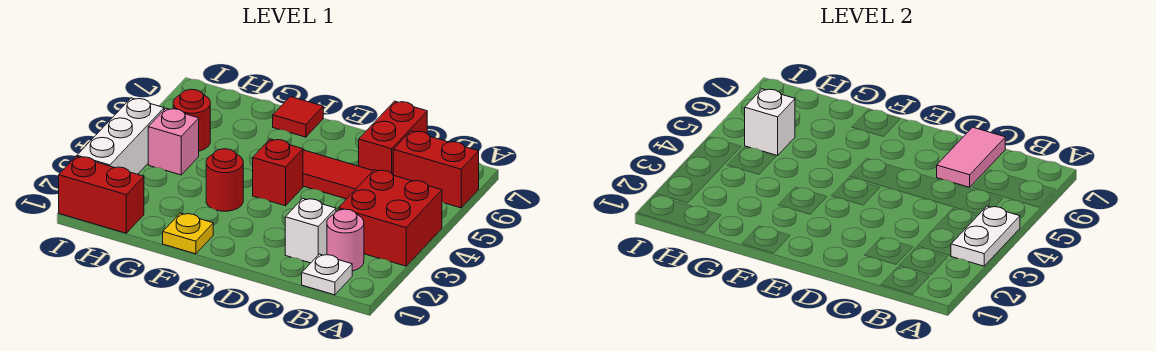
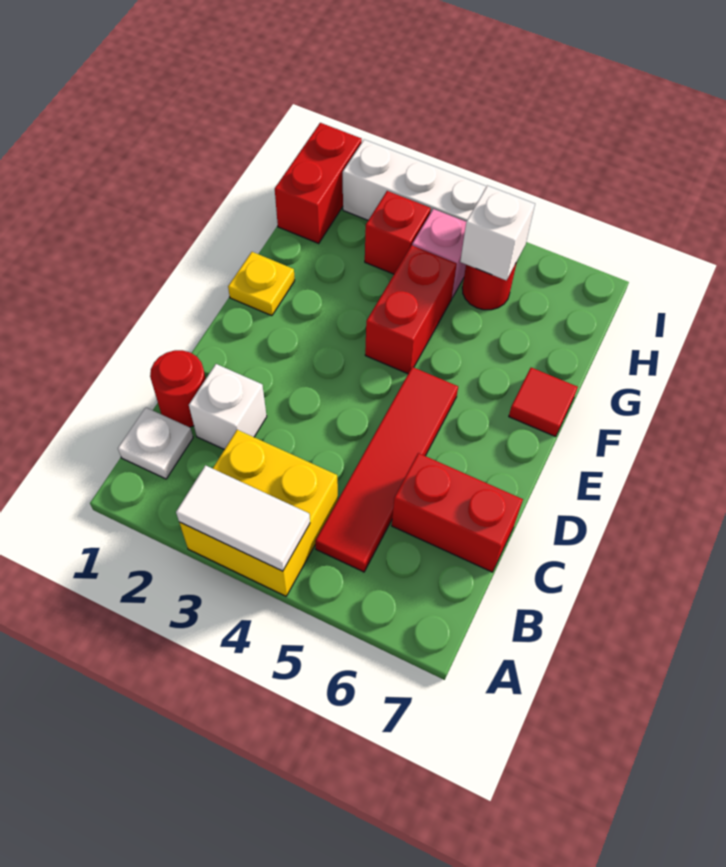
red brick A3:B4 level 1 -> yellow brick A3:B4 level 1
white plate A3:A4 level 2 -> white tile A3:A4 level 2
red brick A6:B6 level 1 -> red brick F4:G4 level 1
pink round brick B2 level 1 -> none
pink tile C6:C7 level 2 -> none
red brick E4 level 1 -> red brick H3 level 1
red round brick F3 level 1 -> red round brick C1 level 1

